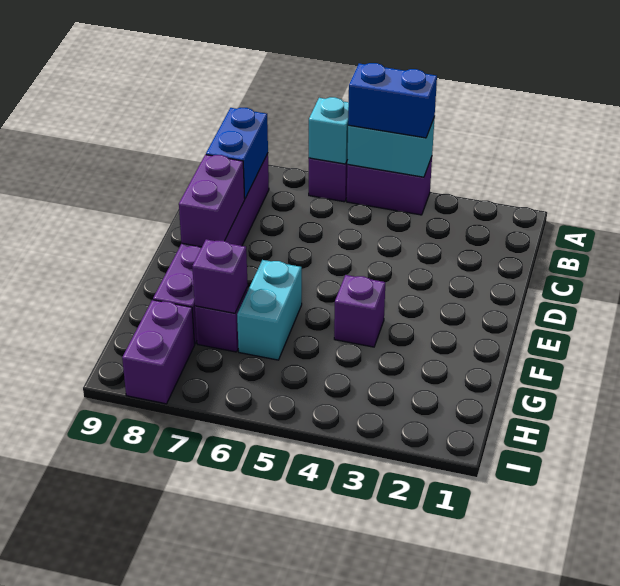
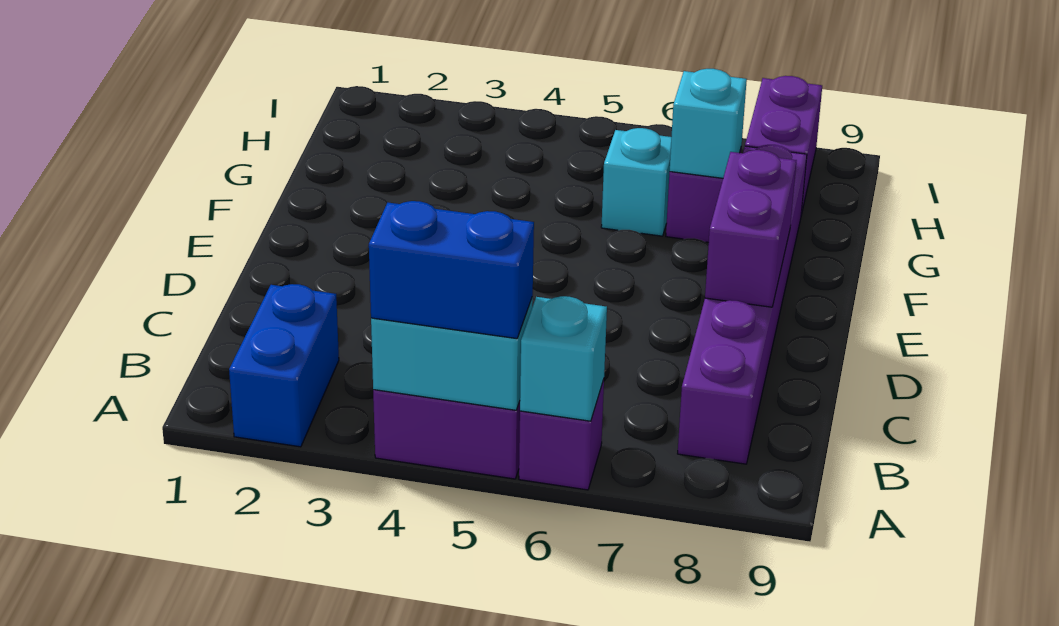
blue brick B8:C8 level 2 -> blue brick A2:B2 level 1
purple brick F4 level 1 -> none
cyan brick F6:G6 level 1 -> cyan brick G6 level 1
purple brick G7 level 2 -> cyan brick G7 level 2

